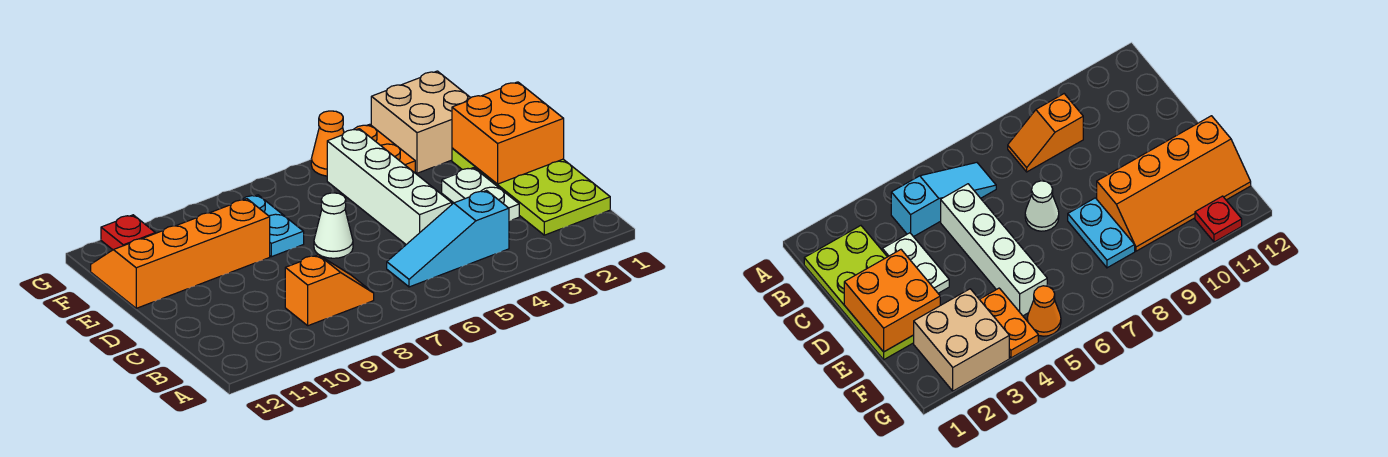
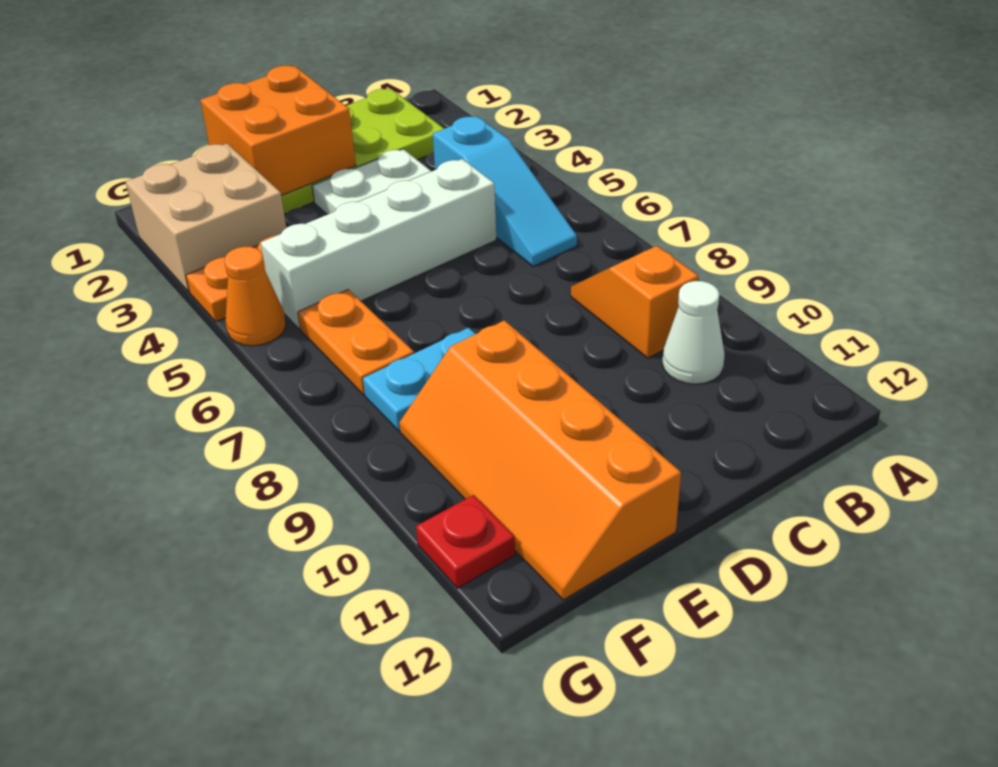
white cone D7 level 1 -> white cone B10 level 1
none -> orange plate F6:F7 level 1

